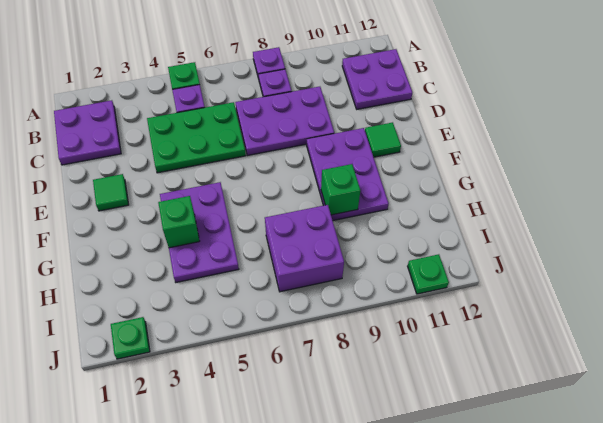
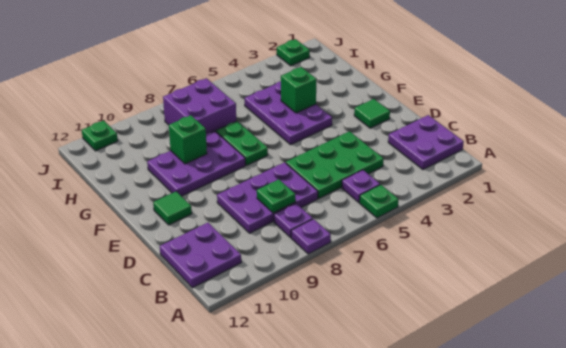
none -> green plate C8 level 2
purple plate E9:G10 level 1 -> purple plate F8:G10 level 1
none -> green plate F7:G7 level 1

